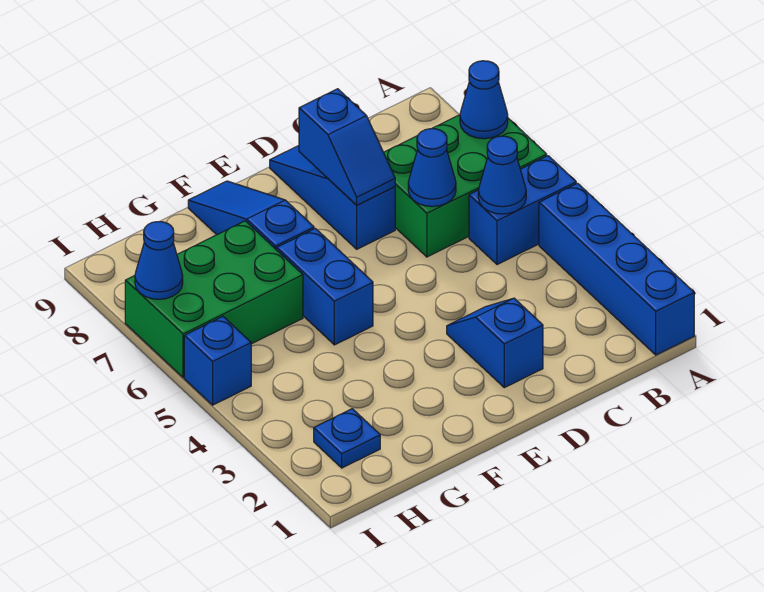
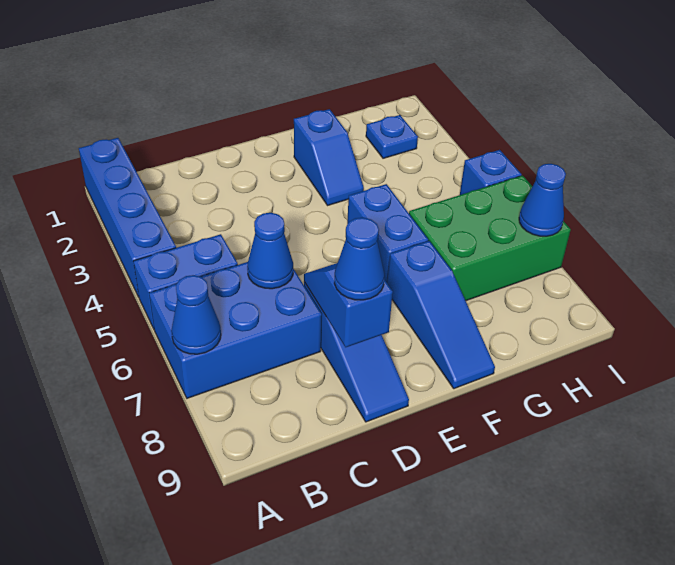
green brick A6:C7 level 1 -> blue brick A6:C7 level 1
blue cone B5 level 2 -> blue cone D8 level 3
blue slope D2:D3 level 1 top 2 -> blue slope F2:F3 level 1 top 2

